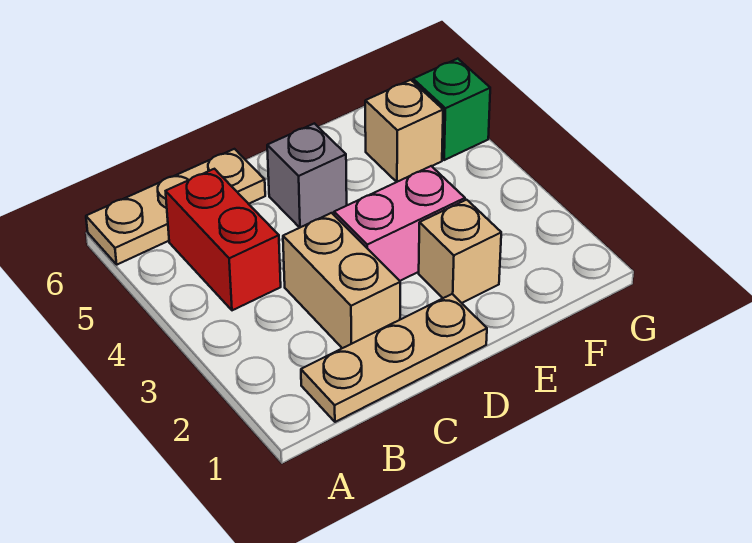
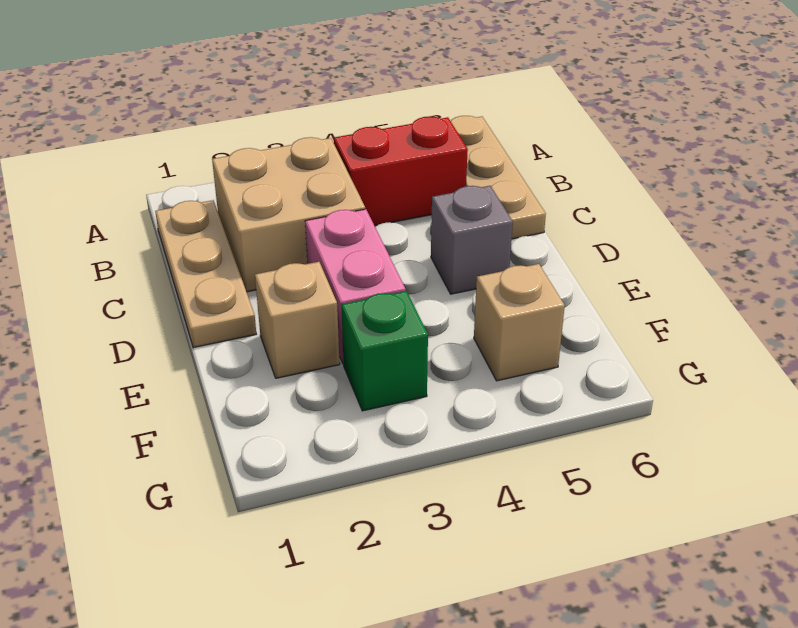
tan brick C2:C3 level 1 -> tan brick B2:C3 level 1
green brick G5 level 1 -> green brick F3 level 1

